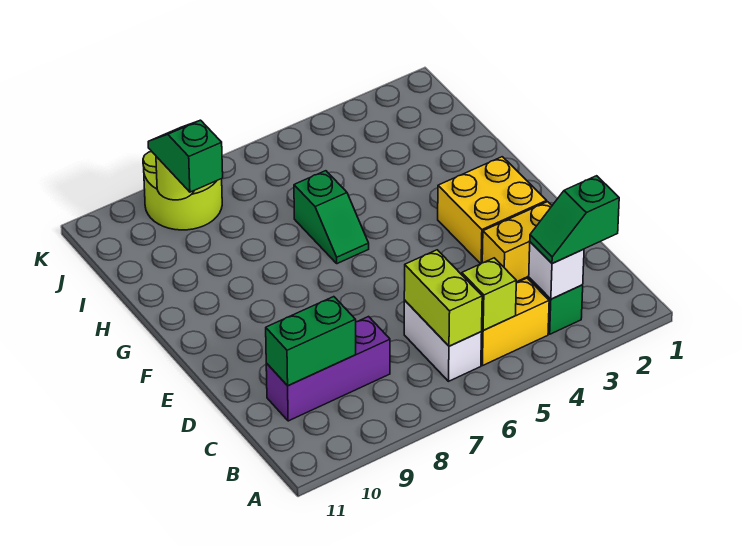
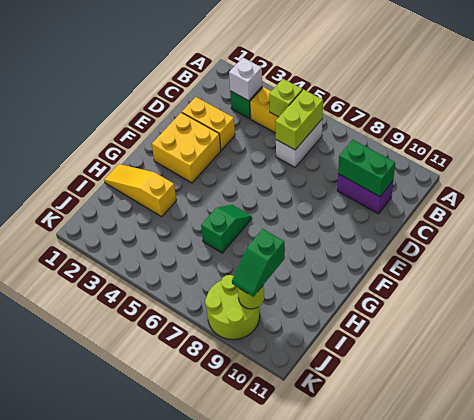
green slope B2:B3 level 3 top 2 -> none
purple brick C8:C10 level 1 -> purple brick C9:C10 level 1
none -> yellow slope H1:H3 level 1 top 3

